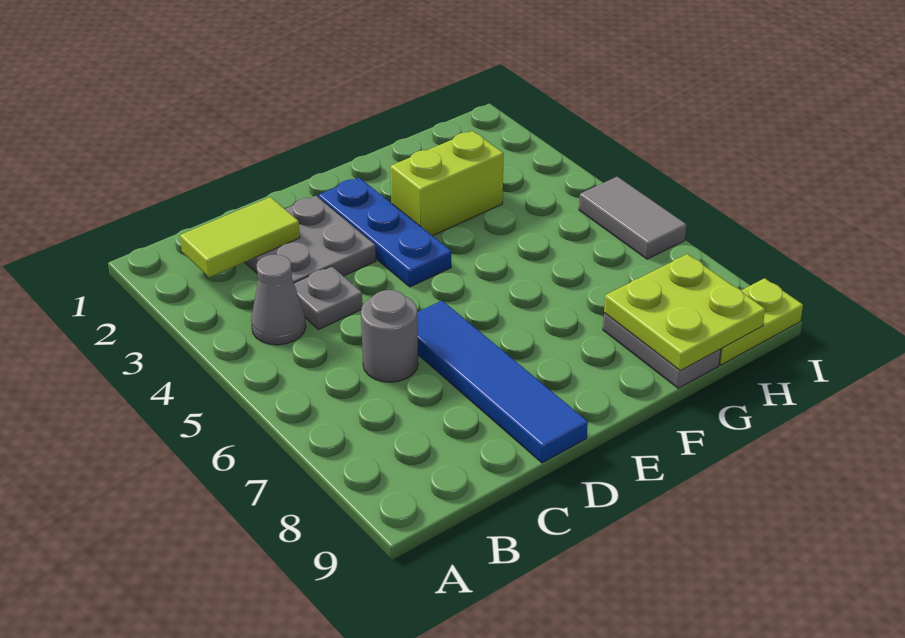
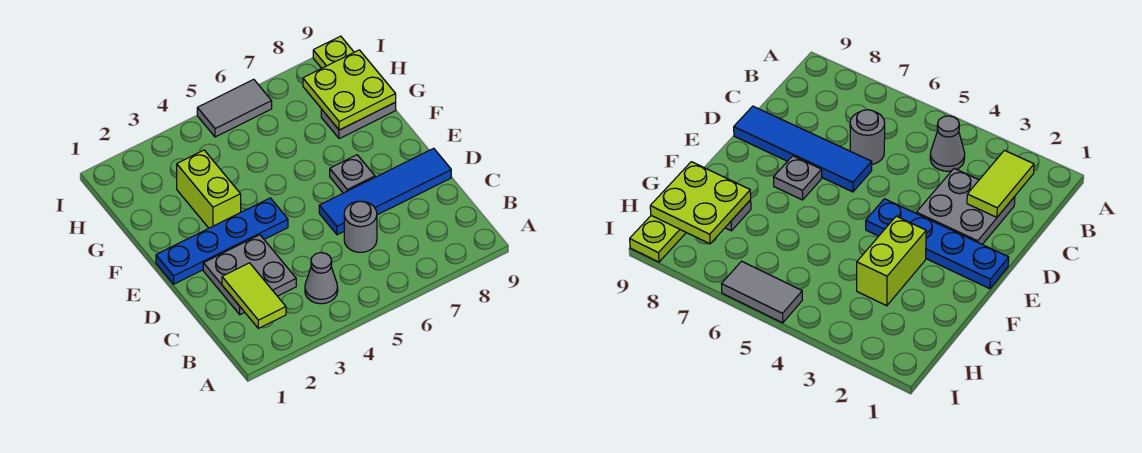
grey plate C4 level 1 -> grey plate E7 level 1
blue plate E2:E4 level 1 -> blue plate E1:E4 level 1

